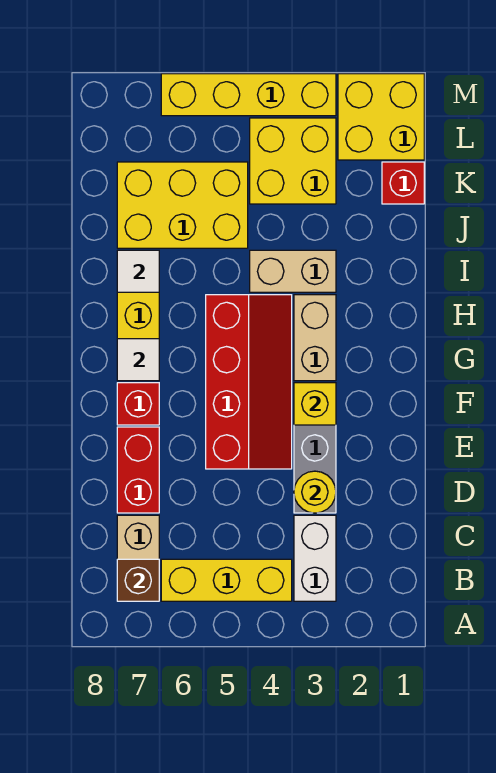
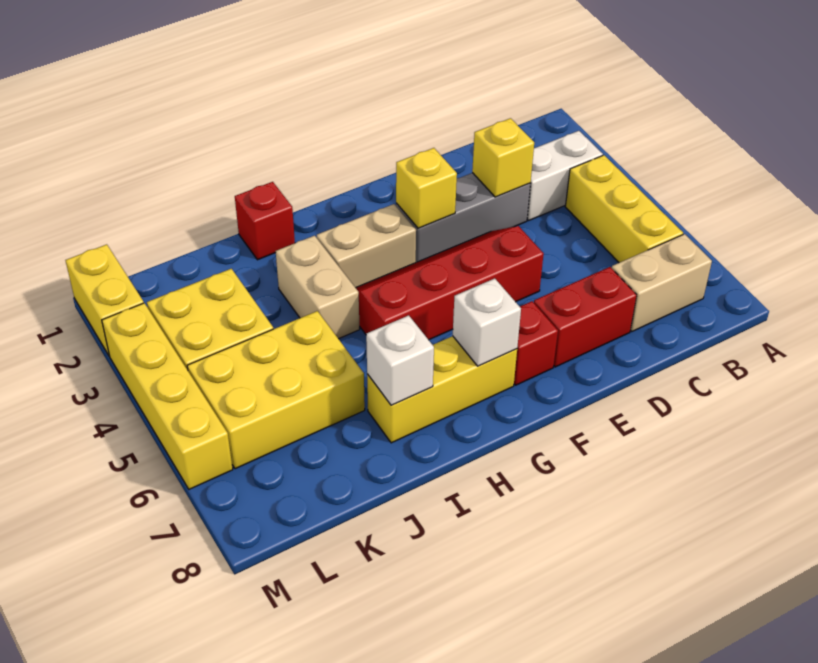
brown brick B7 level 2 -> none
yellow round brick D3 level 2 -> yellow brick D3 level 2
white tile G7 level 2 -> white brick G7 level 2
white tile I7 level 2 -> white brick I7 level 2
yellow brick J5:K7 level 1 -> yellow brick J5:L6 level 1
red brick K1 level 1 -> red brick I1 level 1
yellow brick L1:M2 level 1 -> yellow brick M1:M2 level 1

